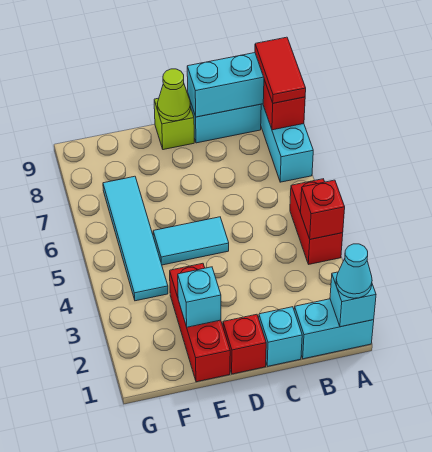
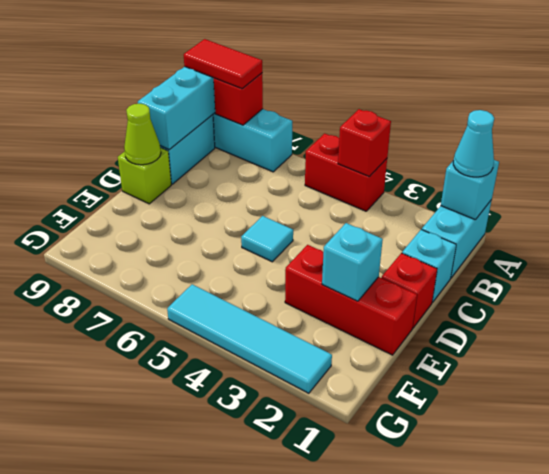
cyan tile D5:E5 level 1 -> cyan tile D5 level 1
cyan tile F4:F7 level 1 -> cyan tile G2:G5 level 1

